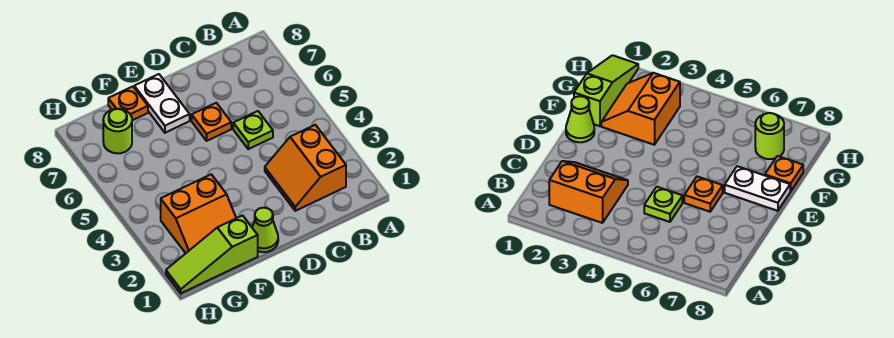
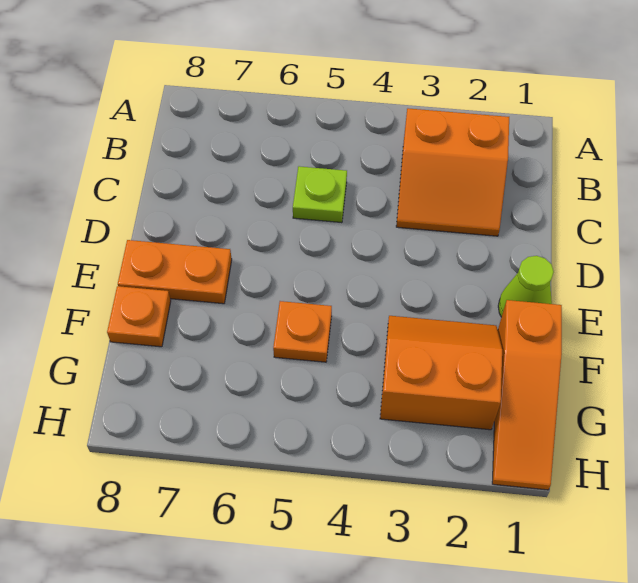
orange plate D6 level 1 -> orange plate F5 level 1
white plate E7:E8 level 1 -> orange plate E7:E8 level 1
lime slope F1:H1 level 1 top F -> orange slope F1:H1 level 1 top F
orange slope F2:G3 level 1 top 3 -> orange slope F2:G3 level 1 top G
lime round brick G7 level 1 -> none

